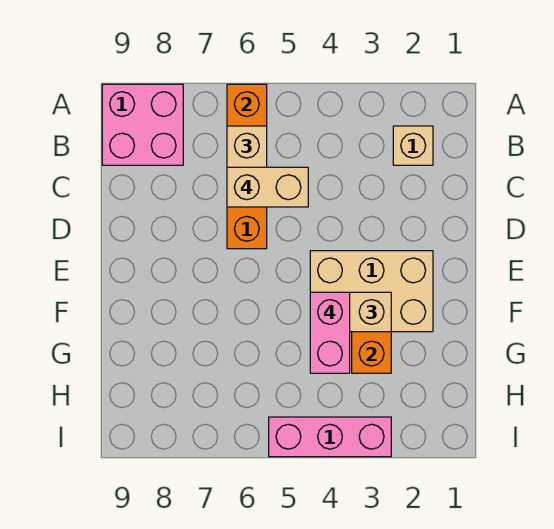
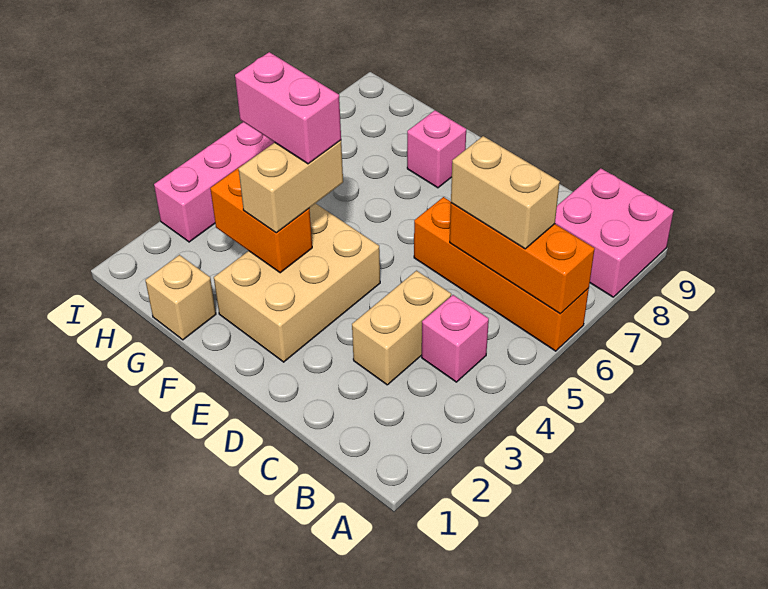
tan brick B2 level 1 -> tan brick G1 level 1
none -> pink brick B4 level 1
tan brick C5:C6 level 4 -> tan brick C3:C4 level 1
none -> pink brick F8 level 1

